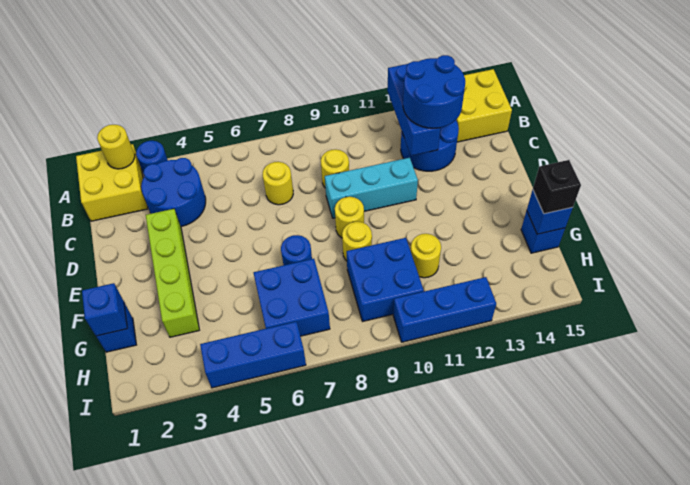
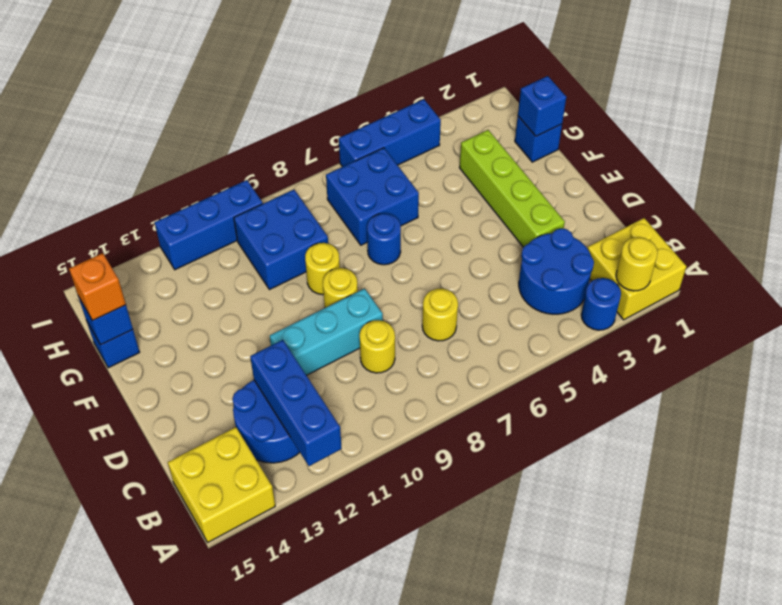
blue round brick B12:C13 level 3 -> none
yellow round brick G11 level 1 -> none
black brick G15 level 3 -> orange brick G15 level 3

